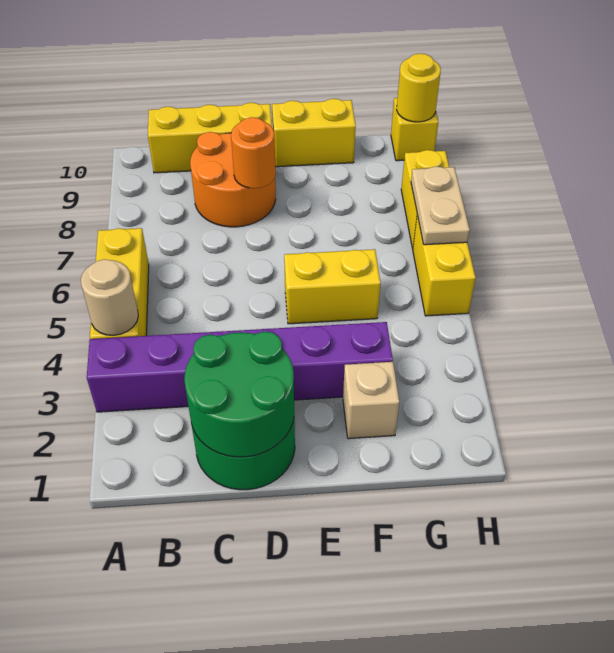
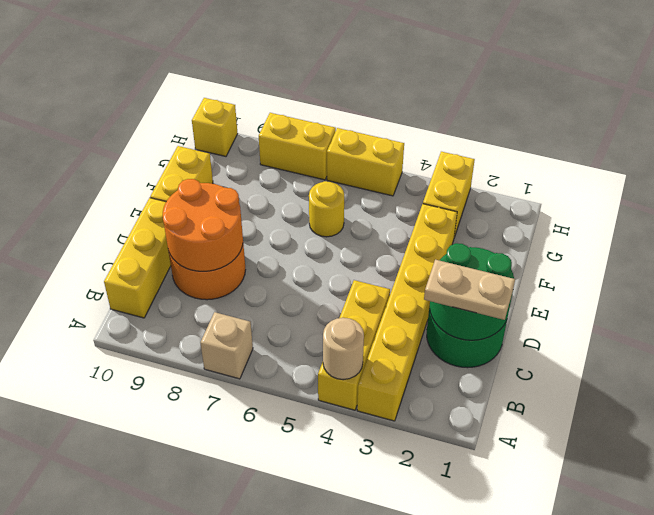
purple brick A3:F3 level 1 -> yellow brick A3:F3 level 1
yellow brick A4:A6 level 1 -> yellow brick A4:C4 level 1
orange round brick D8 level 2 -> orange round brick C8:D9 level 2
yellow brick E5:F5 level 1 -> yellow brick G3:H3 level 1
tan brick F2 level 1 -> tan brick A7 level 1
tan plate H6:H7 level 2 -> tan plate C1:C2 level 3
yellow round brick H10 level 2 -> yellow round brick F6 level 1

